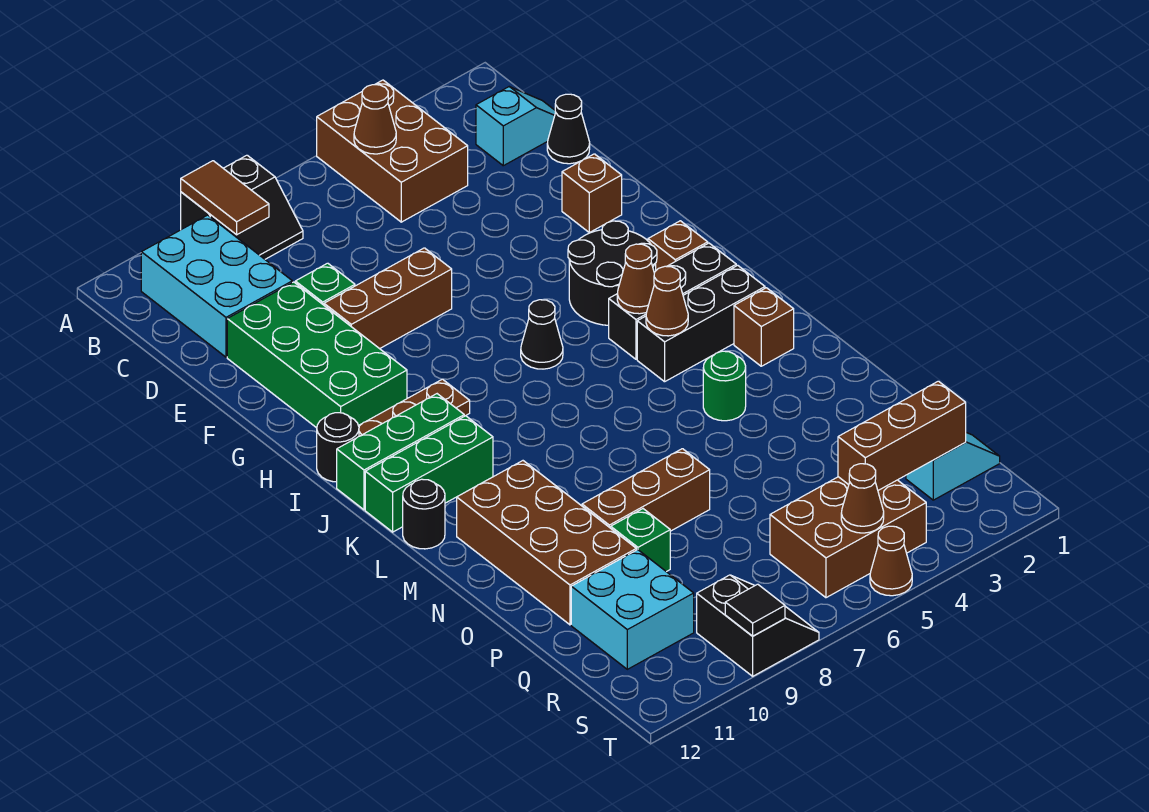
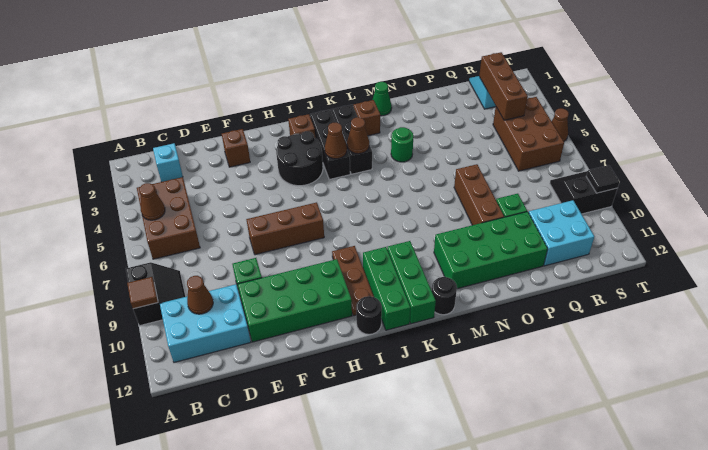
brown brick A4:C5 level 1 -> brown brick B4:C6 level 1
brown tile A9:B9 level 2 -> brown tile A9 level 2
black cone D1 level 1 -> none
brown brick F7:F9 level 1 -> brown brick F7:H7 level 1
black cone I6 level 1 -> none
none -> green cone M1 level 1
brown brick M10:P11 level 1 -> green brick M10:P11 level 1
brown cone S5 level 2 -> brown cone C10 level 2

